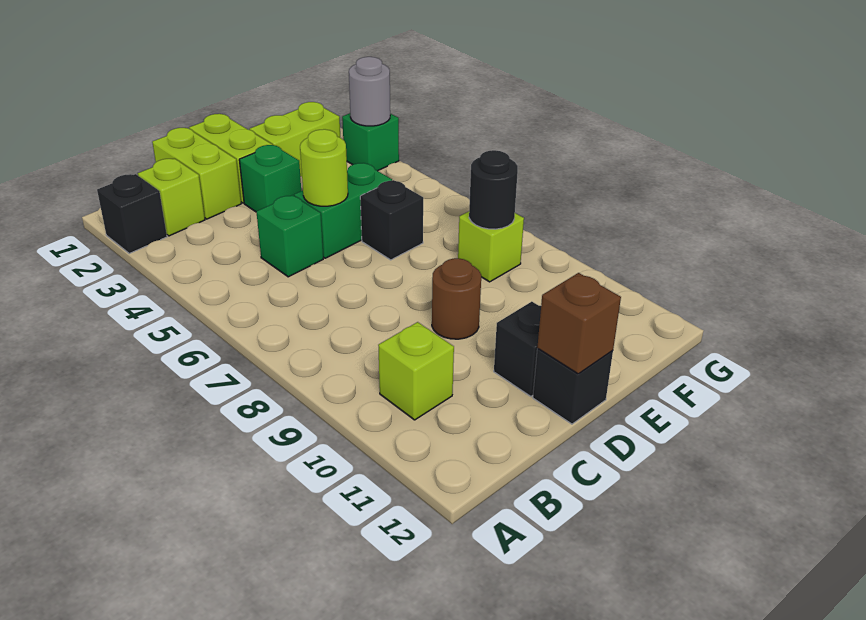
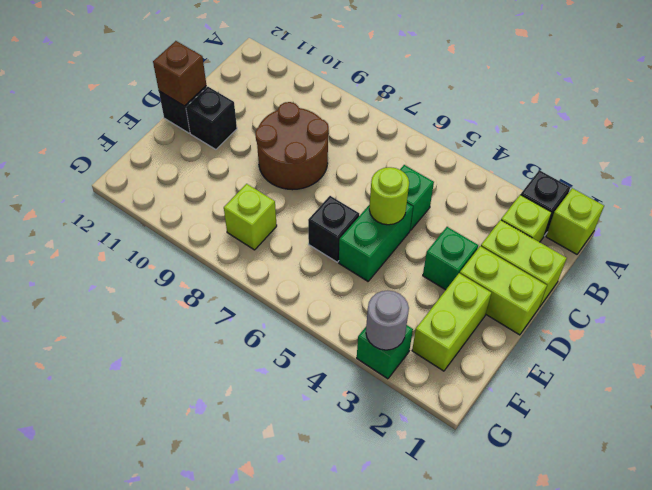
lime brick B10 level 1 -> lime brick A1 level 1
brown round brick D9 level 1 -> brown round brick C8:D9 level 1
black round brick F8 level 2 -> none

